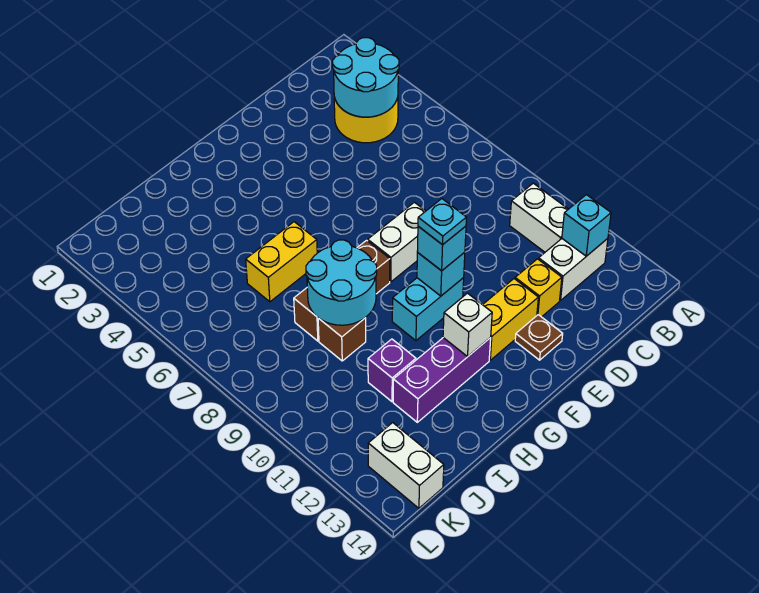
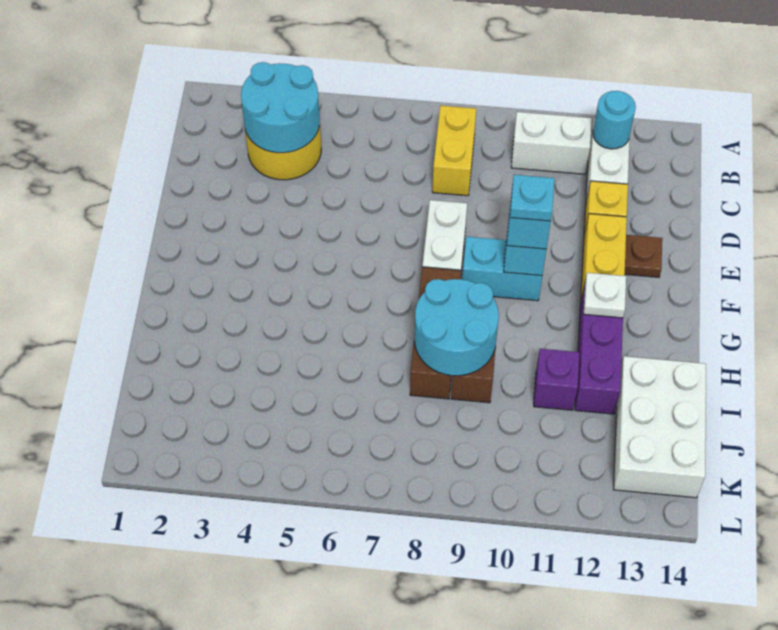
cyan brick B12 level 2 -> cyan round brick B12 level 2
cyan brick F10:G10 level 1 -> cyan brick F9:F10 level 1
white brick G12 level 2 -> white plate G12 level 2
yellow brick H6:I6 level 1 -> yellow brick B8:C8 level 1
white brick K13:K14 level 1 -> white brick I13:K14 level 1

